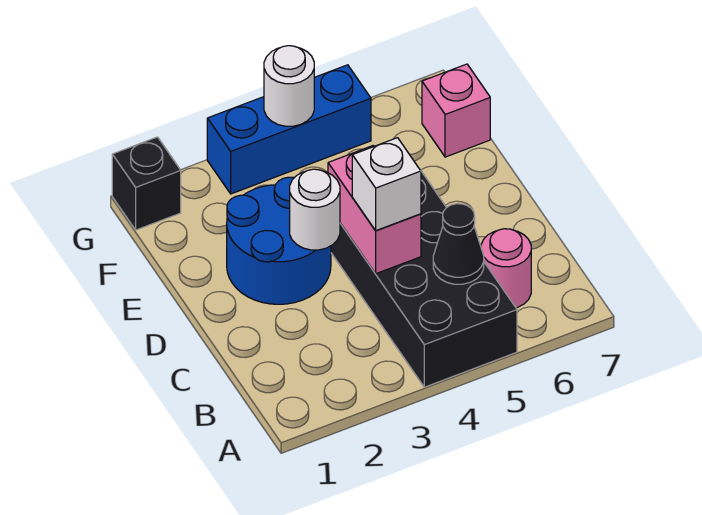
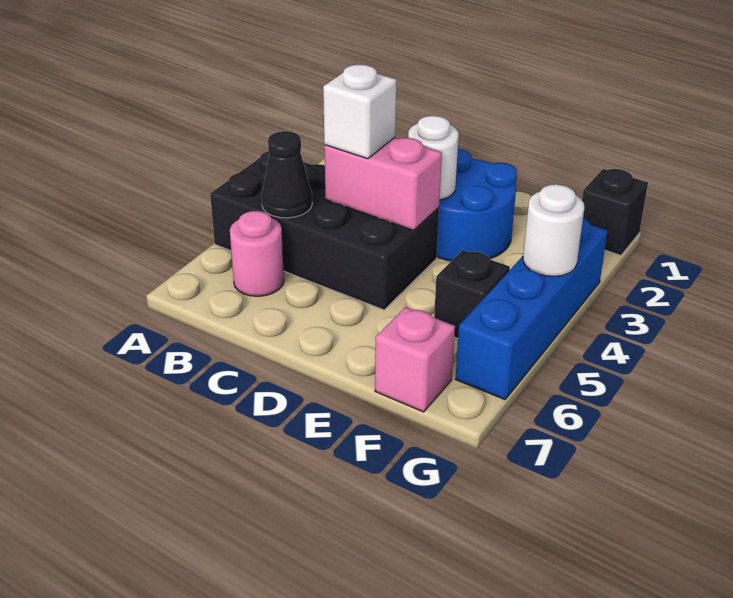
none -> black brick F5 level 1
blue brick G3:G5 level 1 -> blue brick G3:G6 level 1

